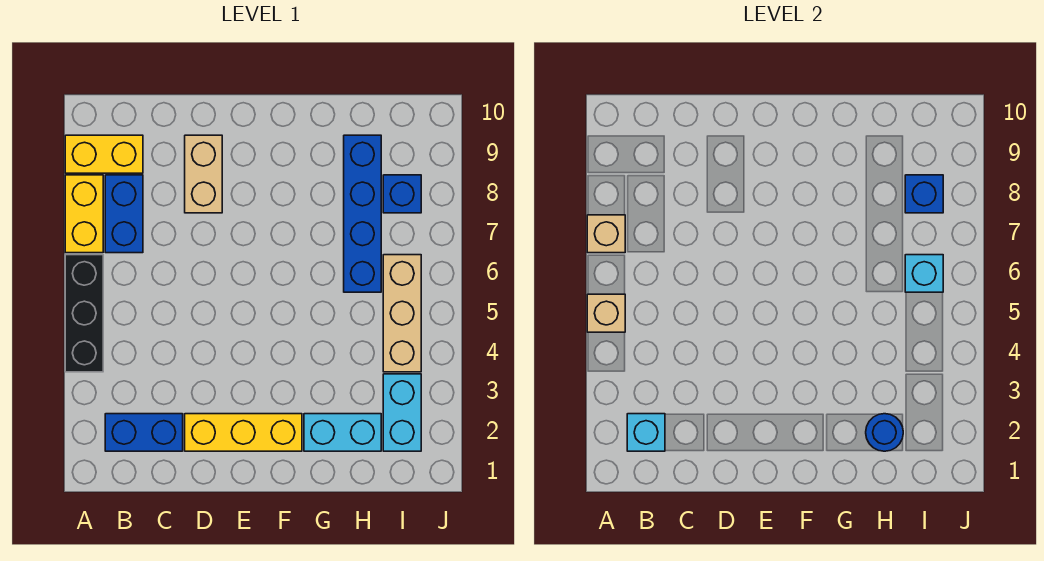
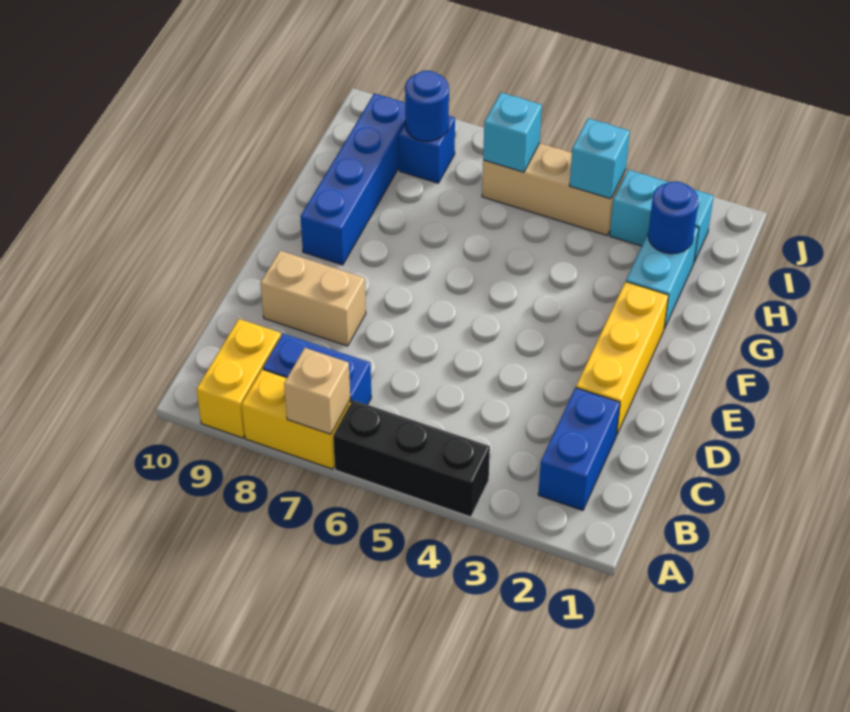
tan brick A5 level 2 -> none
cyan brick B2 level 2 -> cyan brick I4 level 2
blue brick H6:H9 level 1 -> blue brick F9:I9 level 1
blue brick I8 level 2 -> blue round brick I8 level 2

